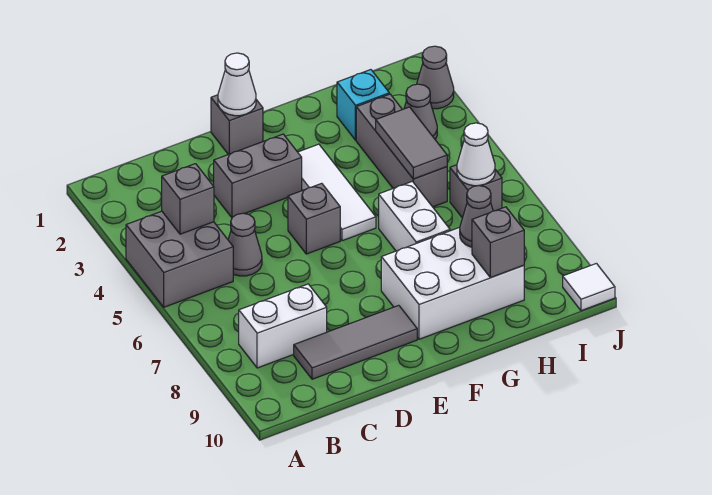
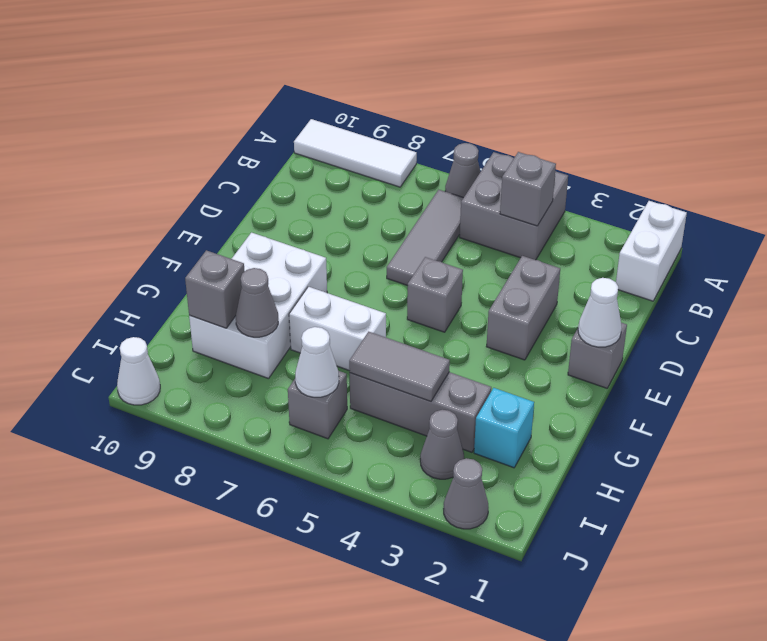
white brick B8:C8 level 1 -> white brick A1:B1 level 1
grey cone C5 level 1 -> grey cone A6 level 1
grey tile C9:E9 level 1 -> grey tile B6:D6 level 1
white tile F3:F5 level 1 -> white tile A8:A10 level 1
white tile J10 level 1 -> white cone J10 level 1

